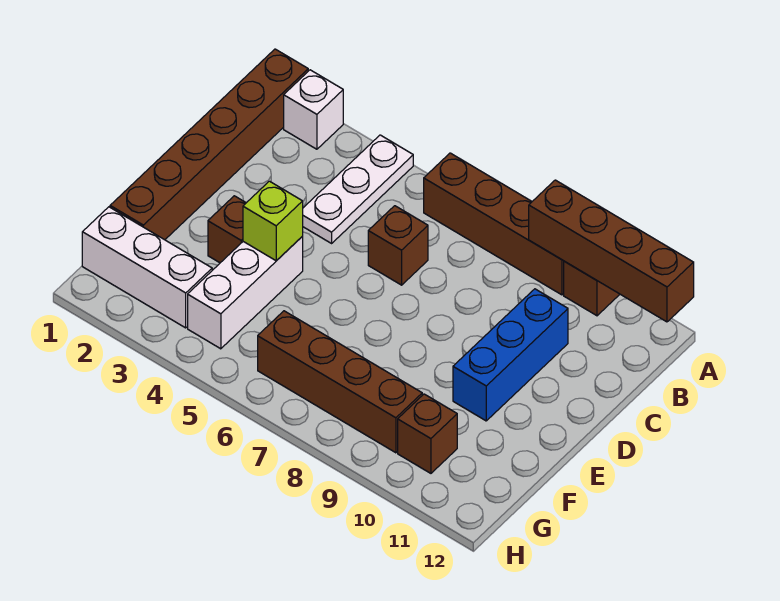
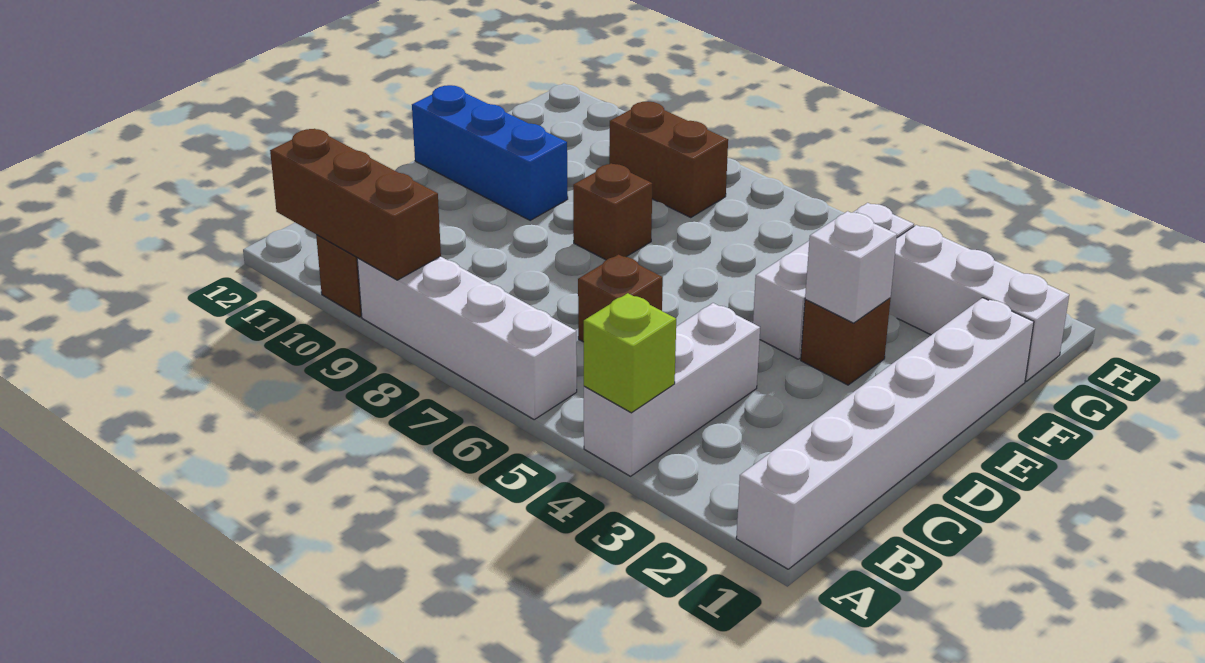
brown brick A1:F1 level 1 -> white brick A1:F1 level 1
white brick A2 level 1 -> white brick E3 level 2
white plate A4:C4 level 1 -> white brick A4:C4 level 1
brown brick A6:A9 level 1 -> white brick A6:A9 level 1
brown brick A9:A12 level 2 -> brown brick A9:A11 level 2
blue brick C10:E10 level 1 -> blue brick E10:E12 level 1
lime brick E4 level 2 -> lime brick A4 level 2
brown brick G6:G9 level 1 -> brown brick G8:G9 level 1
brown brick G10 level 1 -> brown brick E8 level 1

